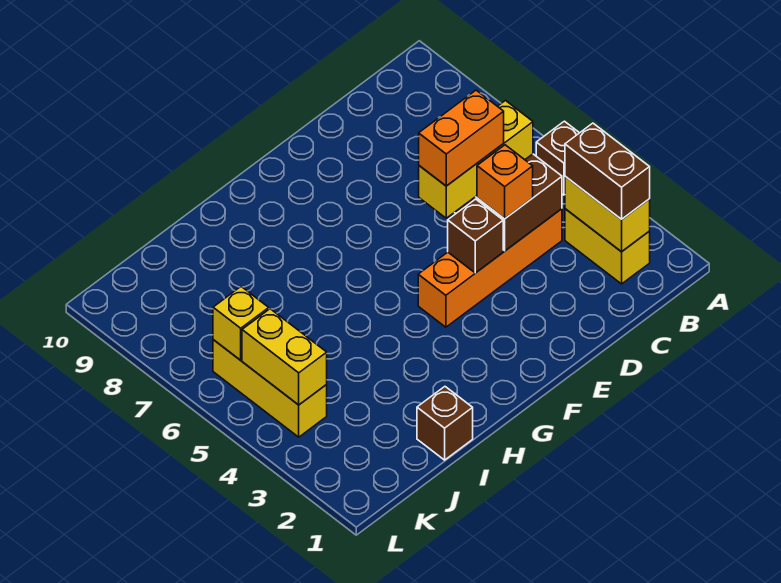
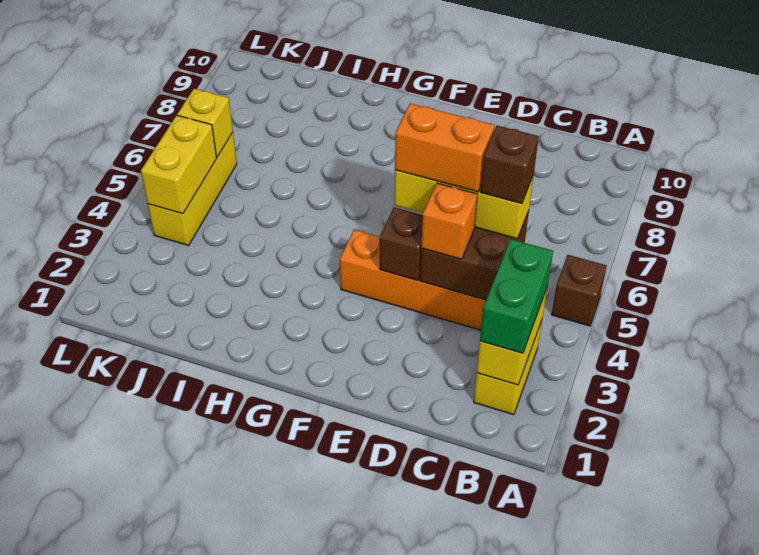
brown brick B2:B3 level 3 -> green brick B2:B3 level 3
brown brick I1 level 1 -> brown brick C5 level 4

